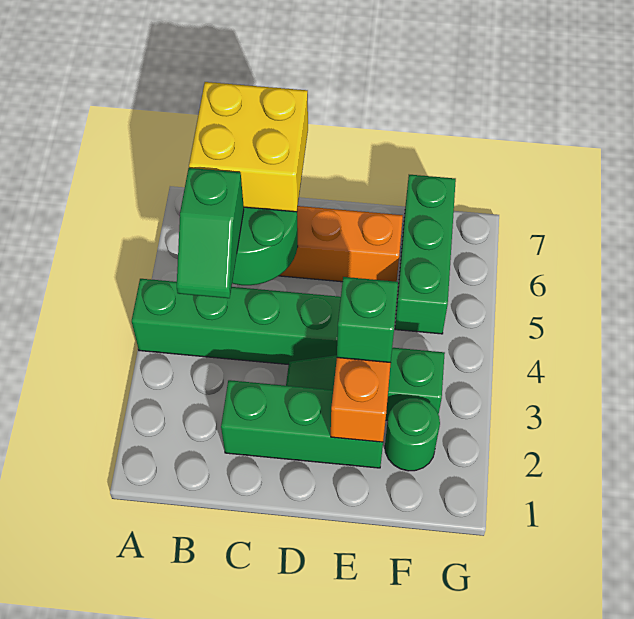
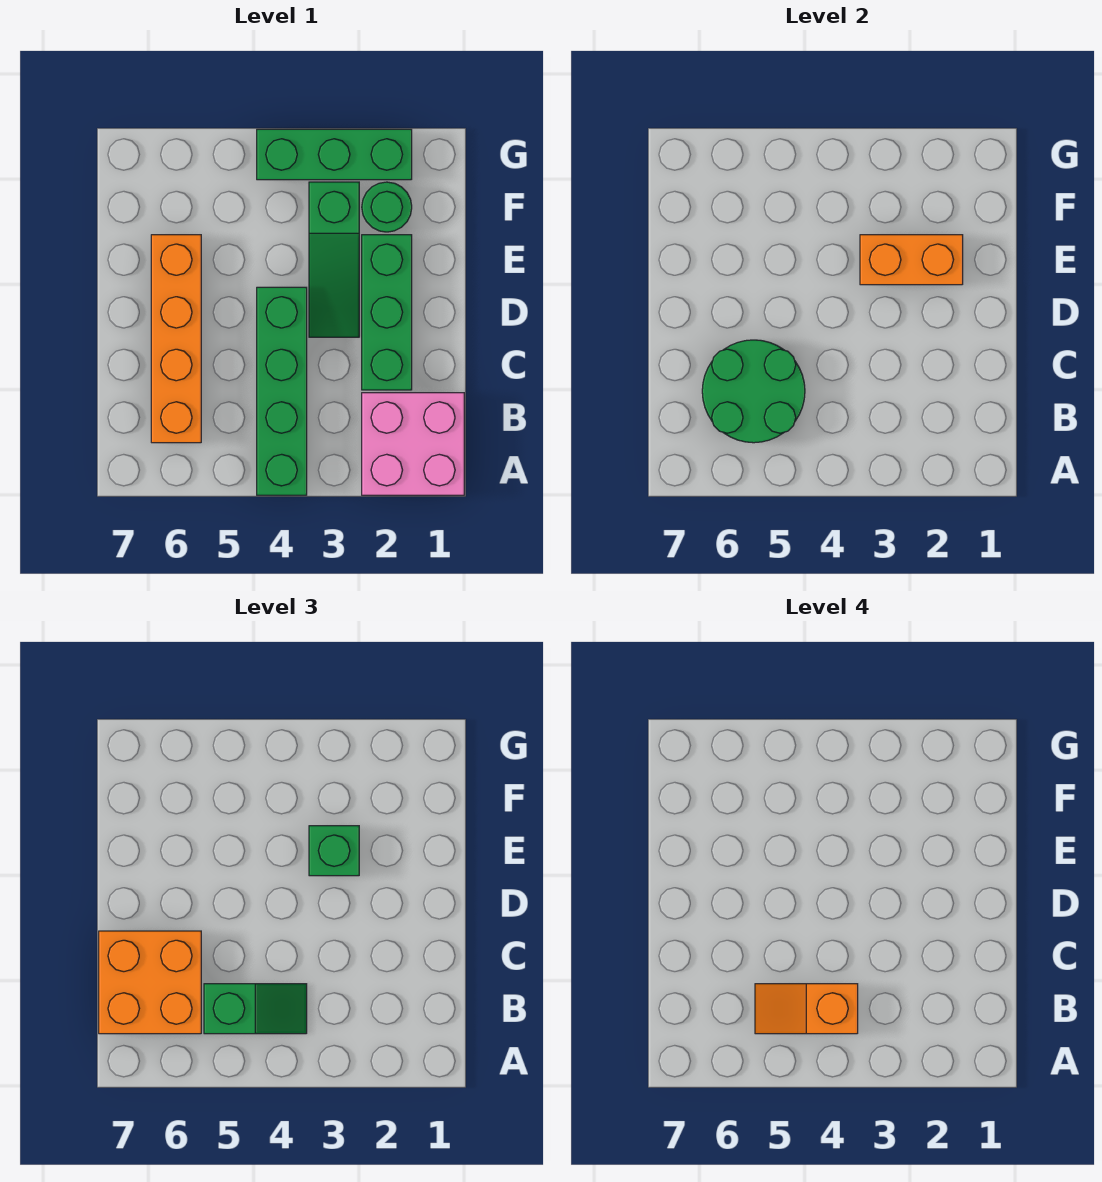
none -> pink brick A1:B2 level 1
none -> orange slope B4:B5 level 4 top 4
yellow brick B6:C7 level 3 -> orange brick B6:C7 level 3
green brick F5:F7 level 1 -> green brick G2:G4 level 1

